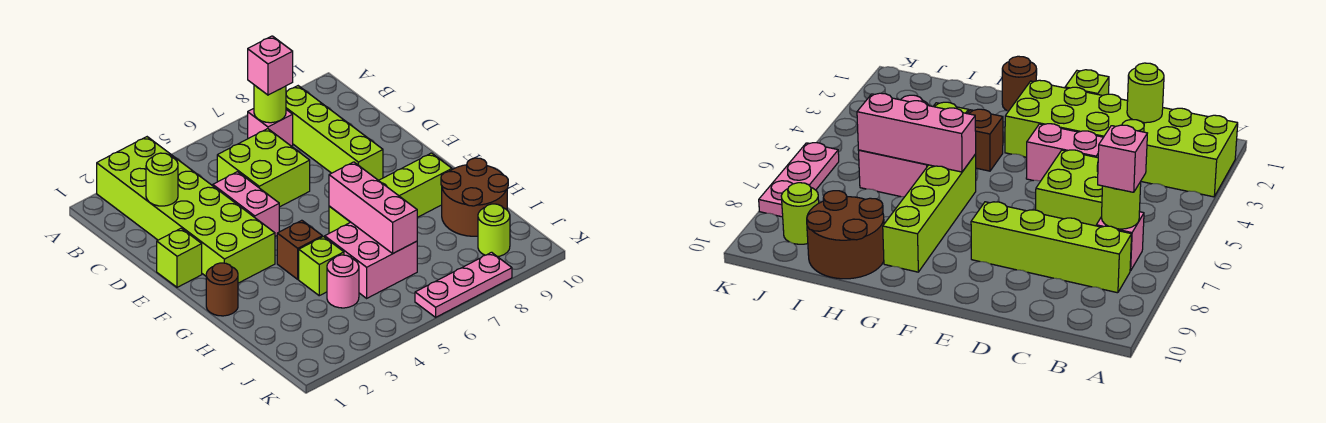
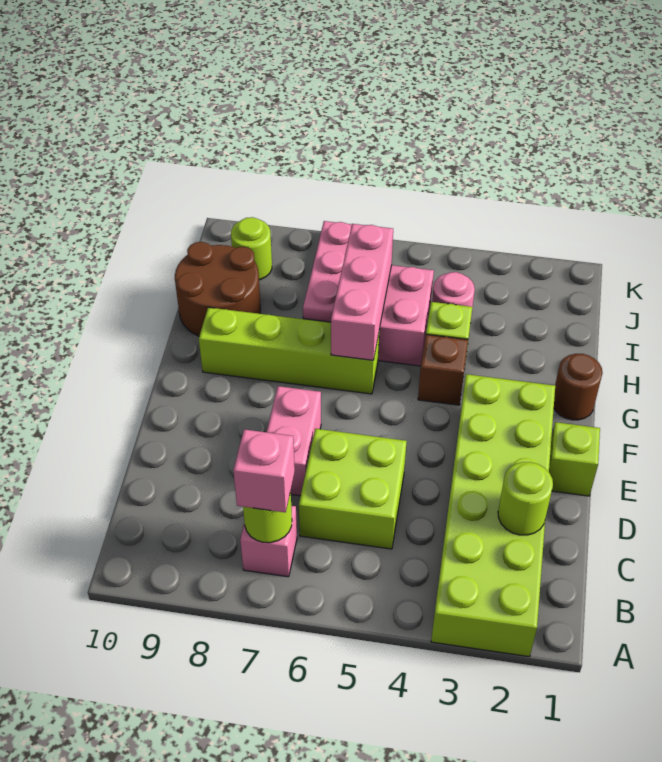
lime brick B8:E8 level 1 -> none
pink brick D4:E4 level 1 -> pink brick D7:E7 level 1
pink plate K6:K8 level 1 -> pink plate I7:K7 level 1

